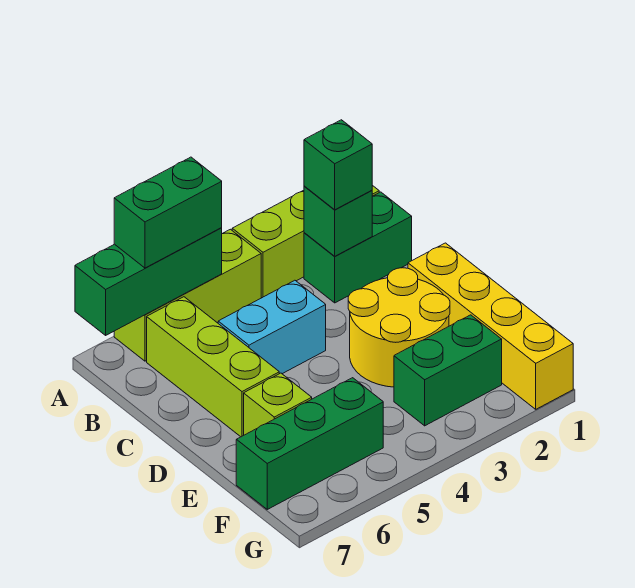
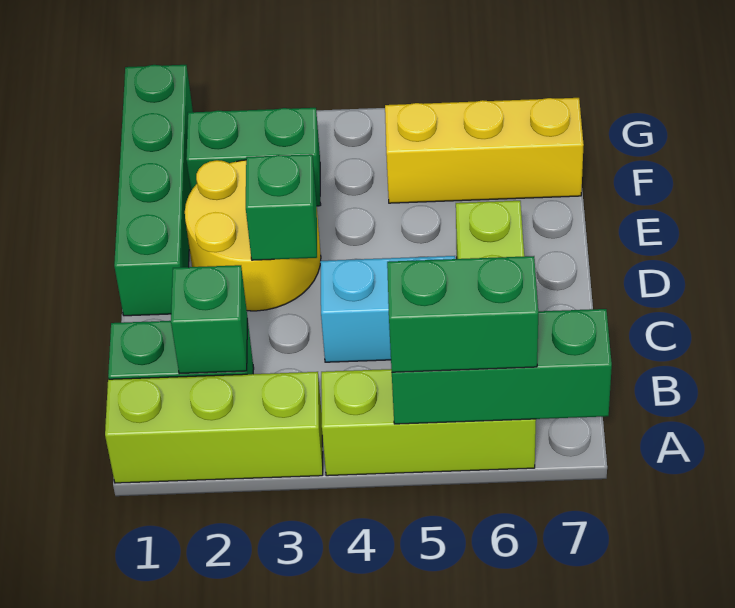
green brick B2 level 3 -> green brick D3 level 2
yellow brick D1:G1 level 1 -> green brick D1:G1 level 1
lime brick E6 level 1 -> none
green brick F5:F7 level 1 -> yellow brick F5:F7 level 1

